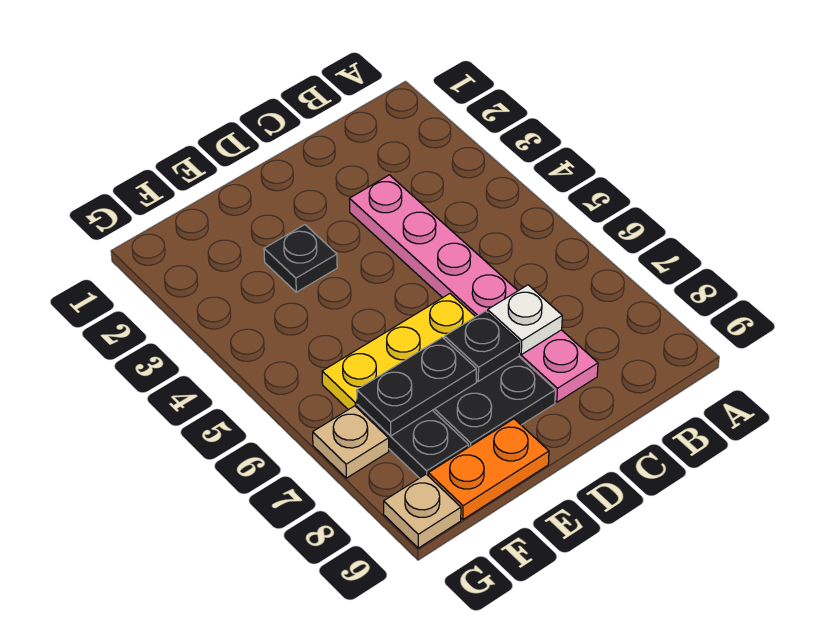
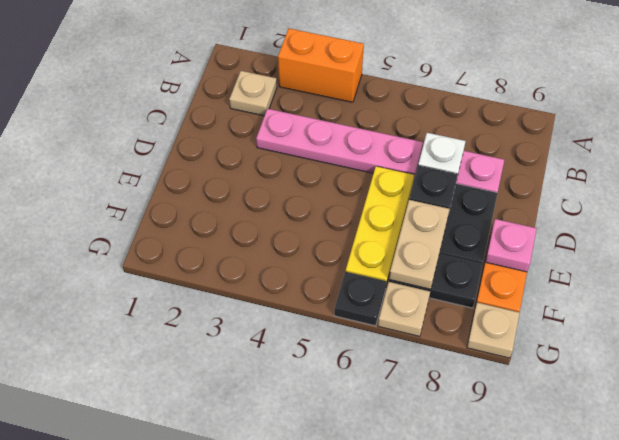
none -> orange brick A3:A4 level 1
none -> tan plate B2 level 1
black plate E3 level 1 -> black plate G6 level 1
black plate E7:F7 level 2 -> tan plate E7:F7 level 2
none -> pink plate E9 level 2

